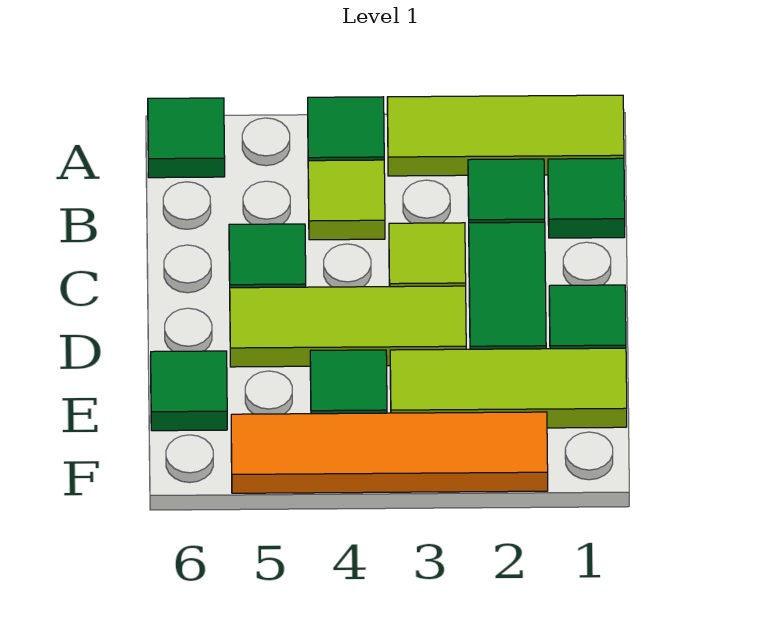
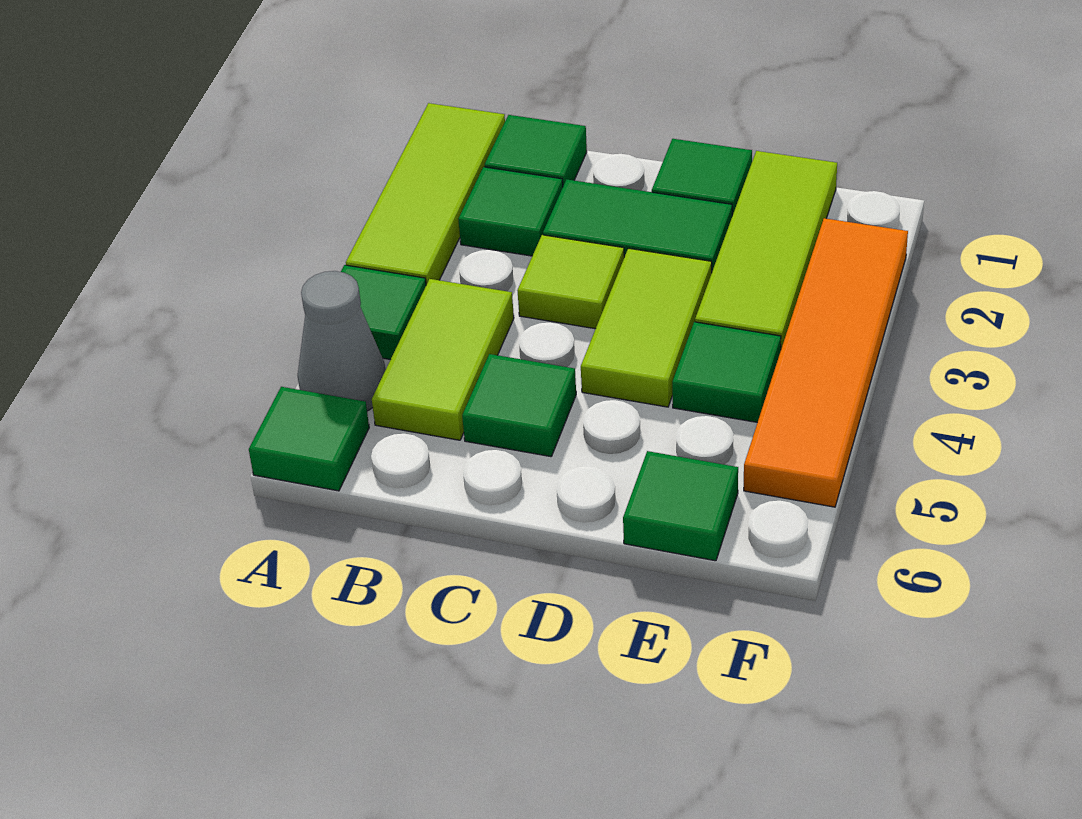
none -> grey cone A5 level 1
lime tile B4 level 1 -> lime tile B4:B5 level 1
lime tile D3:D5 level 1 -> lime tile D3:D4 level 1

